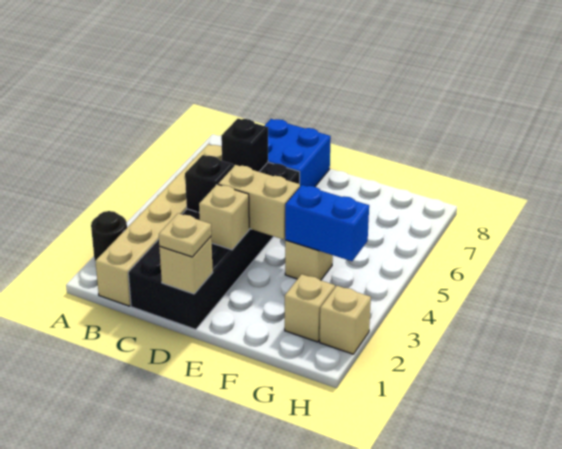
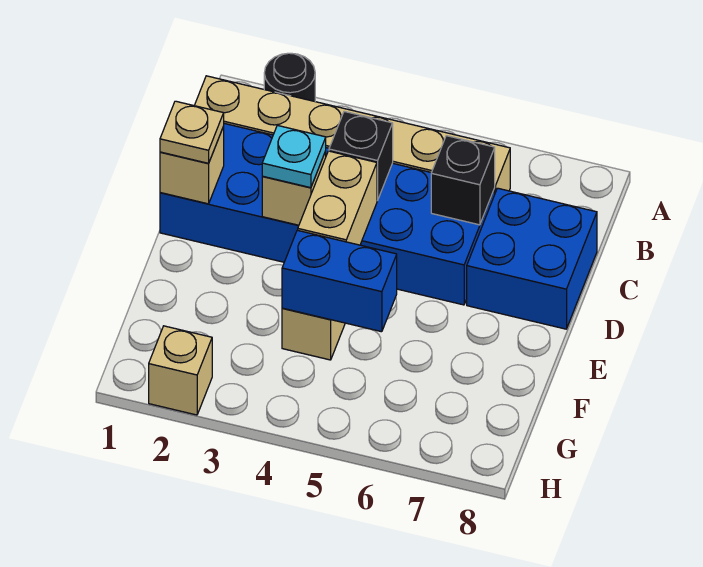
black brick C1:D6 level 1 -> blue brick C1:D6 level 1
none -> cyan plate D3 level 3
blue brick F4:G4 level 2 -> blue brick F4:F5 level 2
tan brick G2 level 1 -> none

